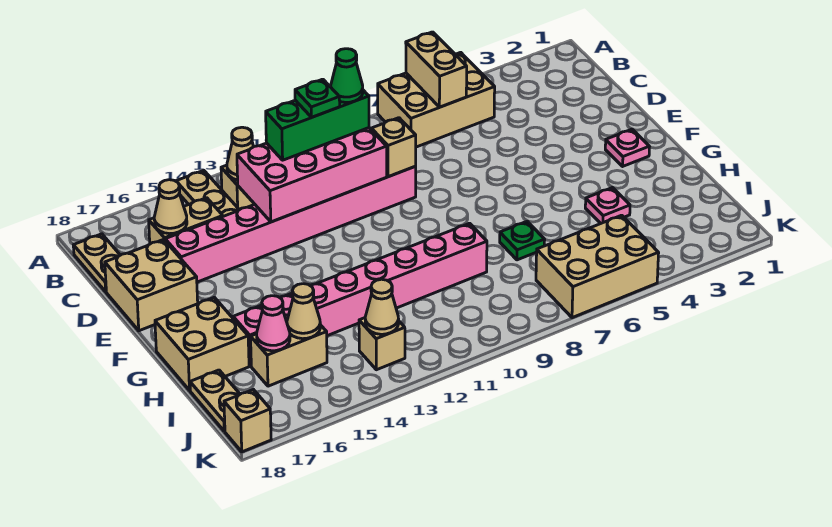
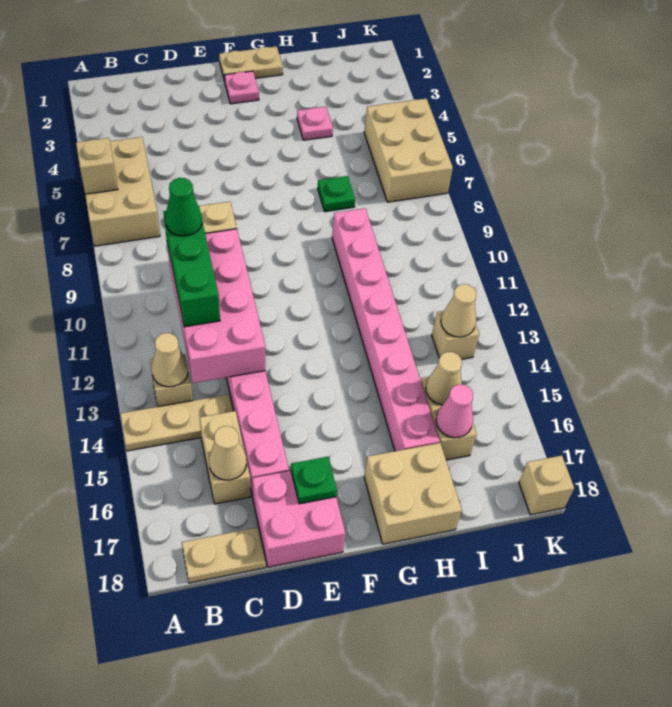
tan brick A6:B6 level 2 -> tan brick A6 level 2
green plate C11 level 4 -> green plate E17 level 2
tan brick D17:E18 level 1 -> pink brick D17:E18 level 1
tan plate I18:J18 level 1 -> tan plate F1:G1 level 1

